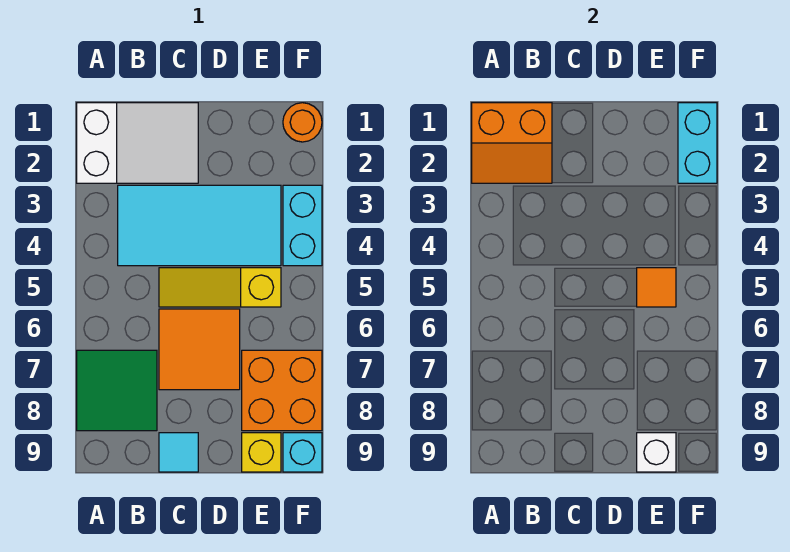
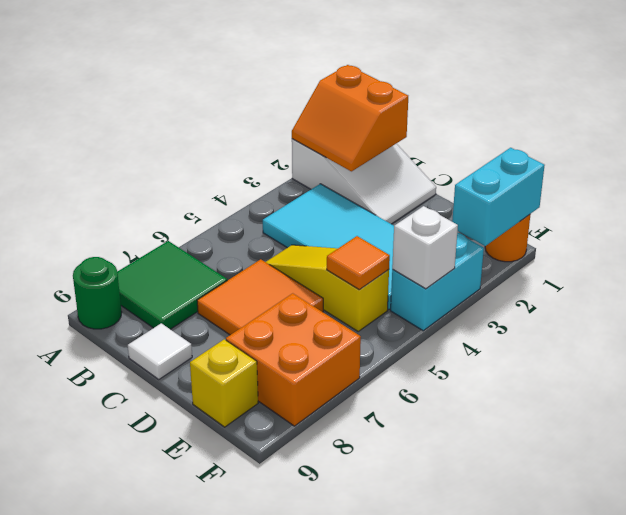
none -> green round brick A9 level 1
cyan tile C9 level 1 -> white tile C9 level 1
white brick E9 level 2 -> white brick F4 level 2
cyan brick F9 level 1 -> none

